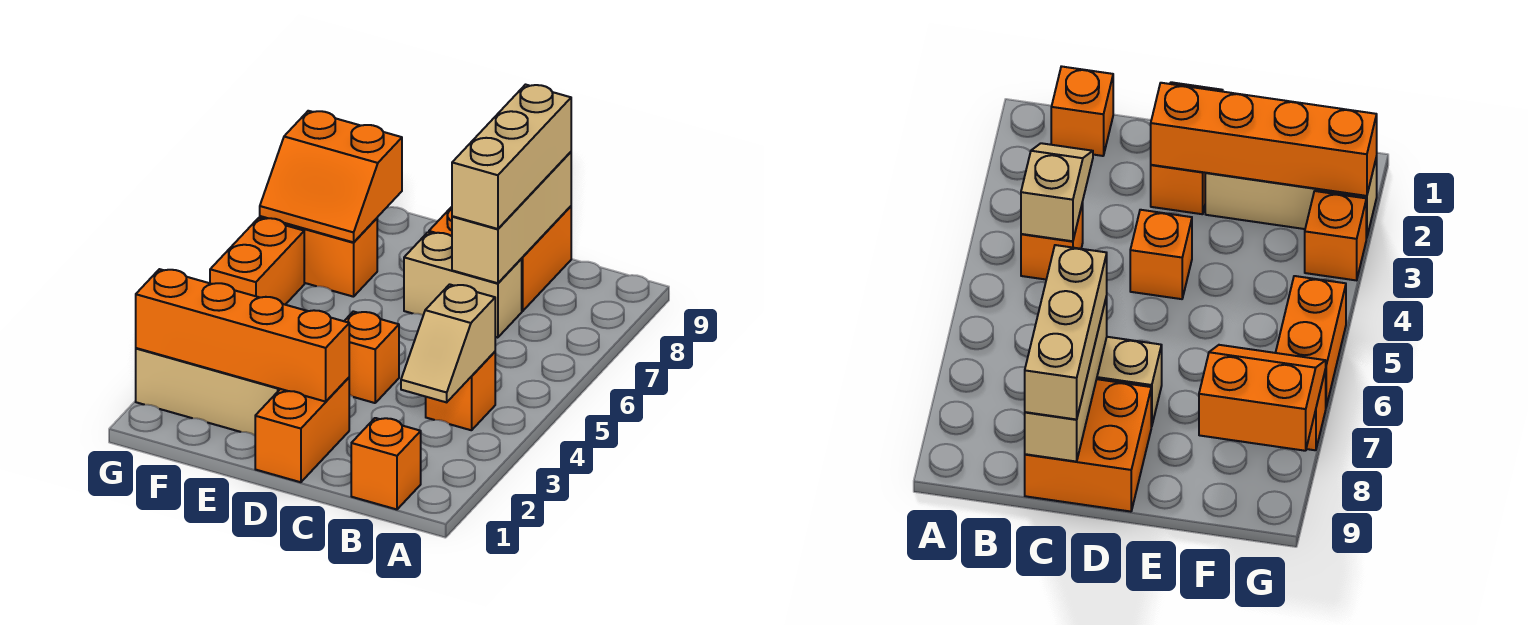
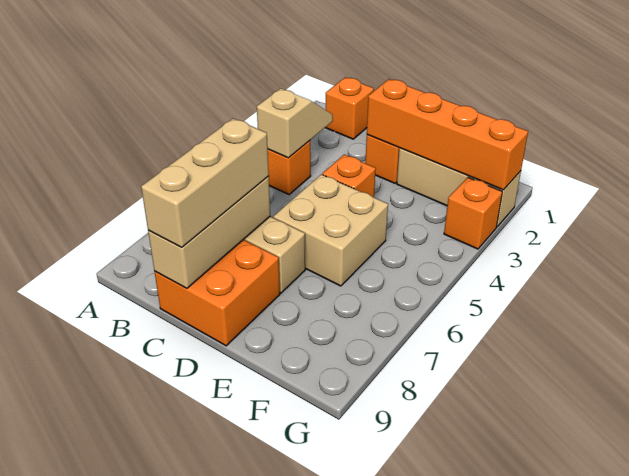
none -> tan brick D5:E6 level 1
orange brick F7:G7 level 1 -> none
orange slope F7:G8 level 2 top 8 -> none
orange brick G5:G6 level 1 -> none

